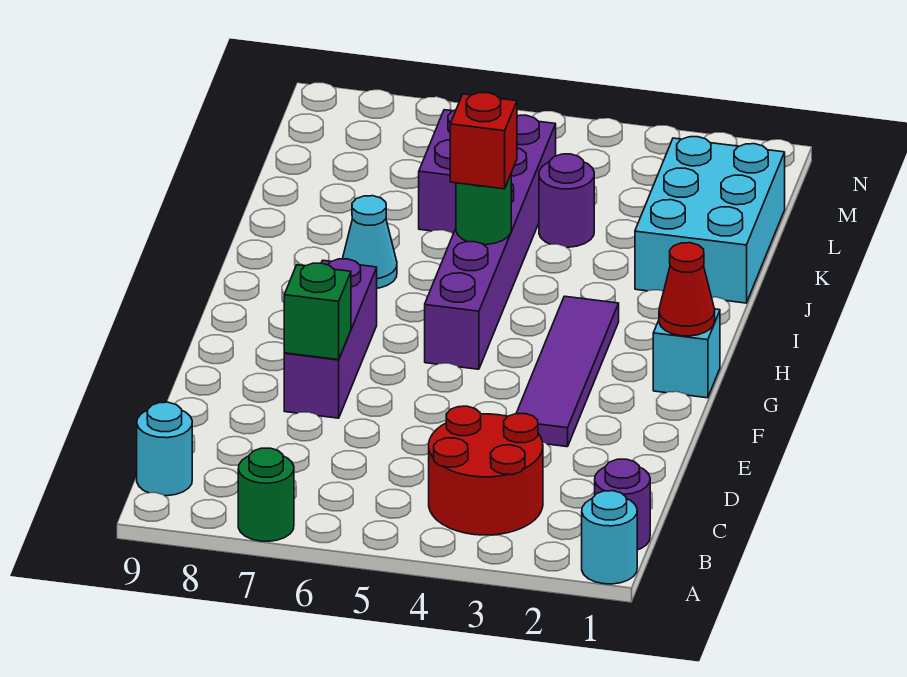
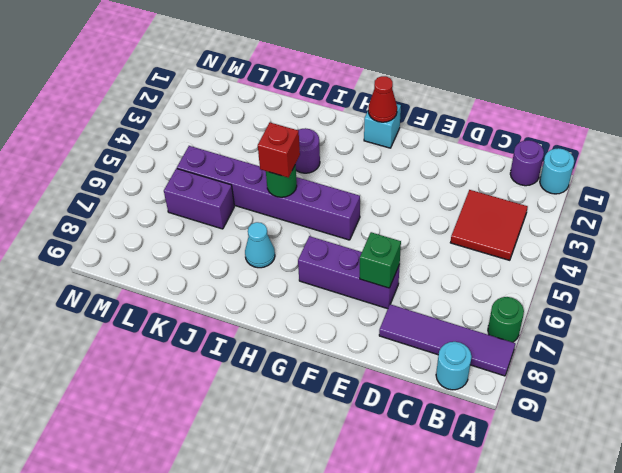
red round brick B3:C4 level 1 -> red tile B3:C4 level 1
purple tile E3:H3 level 1 -> purple tile A8:D8 level 1
cyan brick J1:L2 level 1 -> none
purple round brick K4 level 1 -> purple round brick I3 level 1

